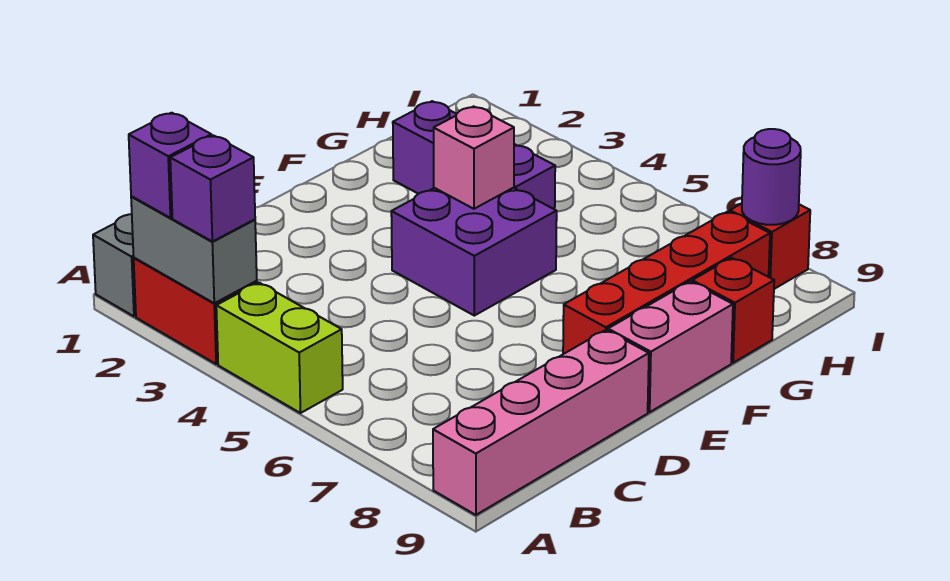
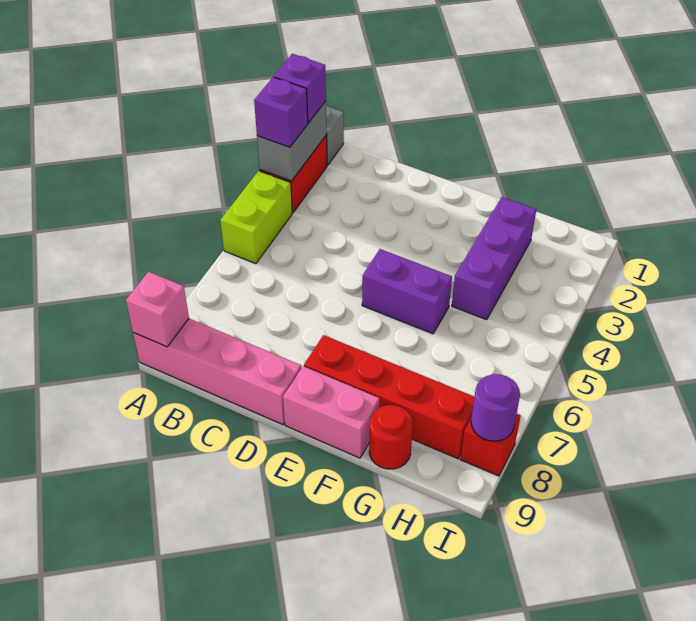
purple brick E4:F5 level 1 -> purple brick E5:F5 level 1
pink brick F4 level 2 -> pink brick A9 level 2
red brick G9 level 1 -> red round brick G9 level 1

